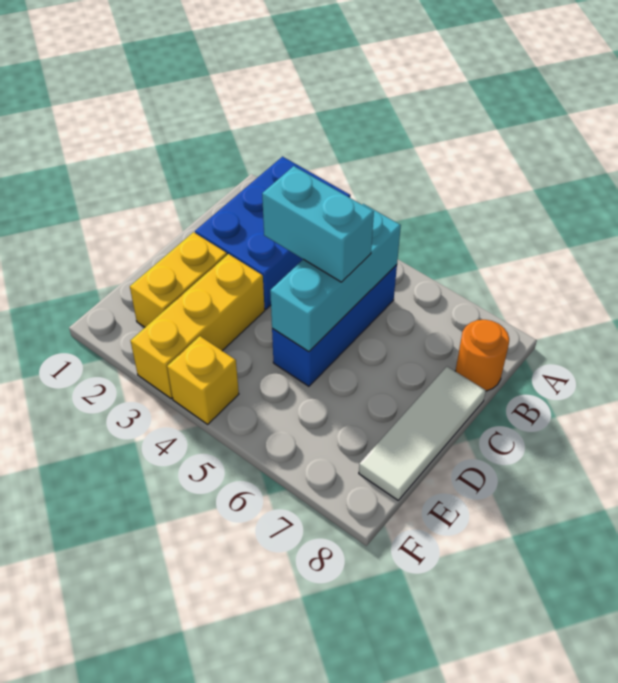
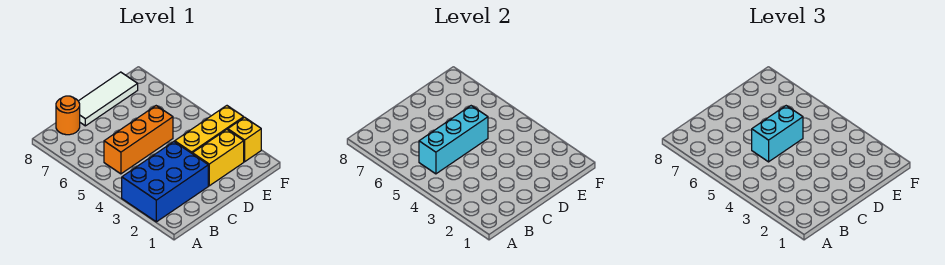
blue brick B5:D5 level 1 -> orange brick B5:D5 level 1
cyan brick C4:C5 level 3 -> cyan brick C5:D5 level 3
yellow brick F4 level 1 -> yellow brick F2 level 1

